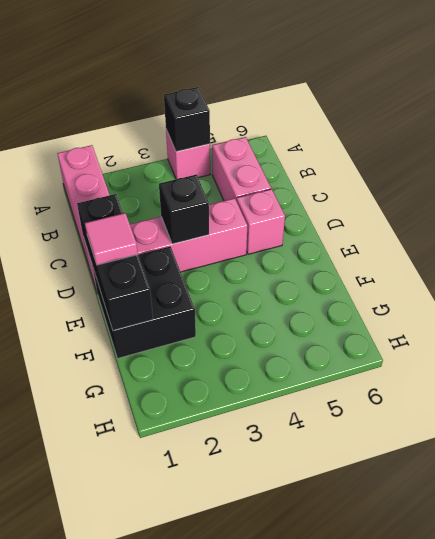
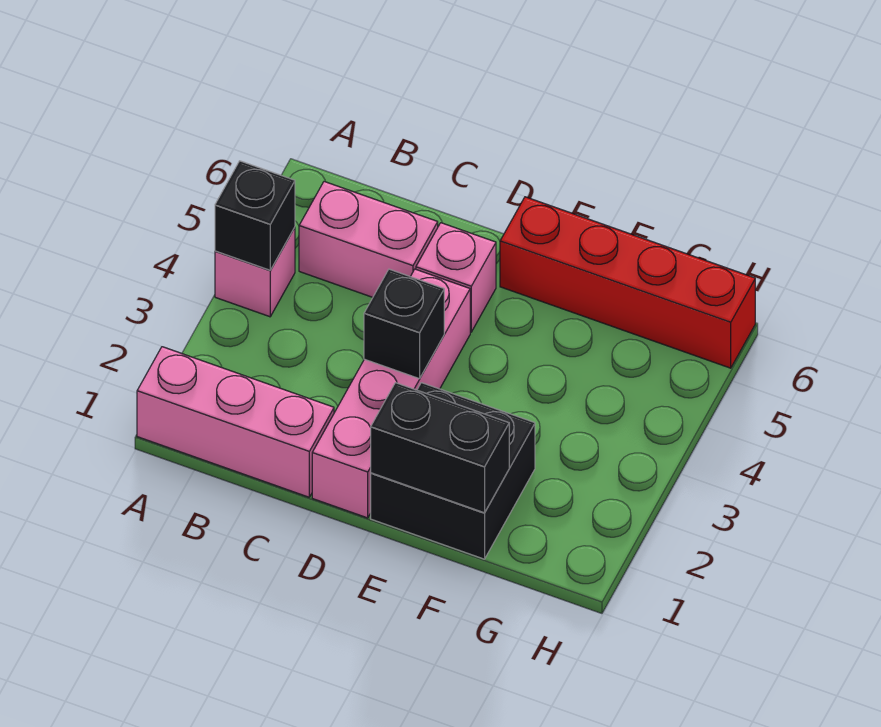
black brick D1:F1 level 2 -> black brick E1:F1 level 2
pink tile E1 level 3 -> none
none -> red brick E6:H6 level 1

